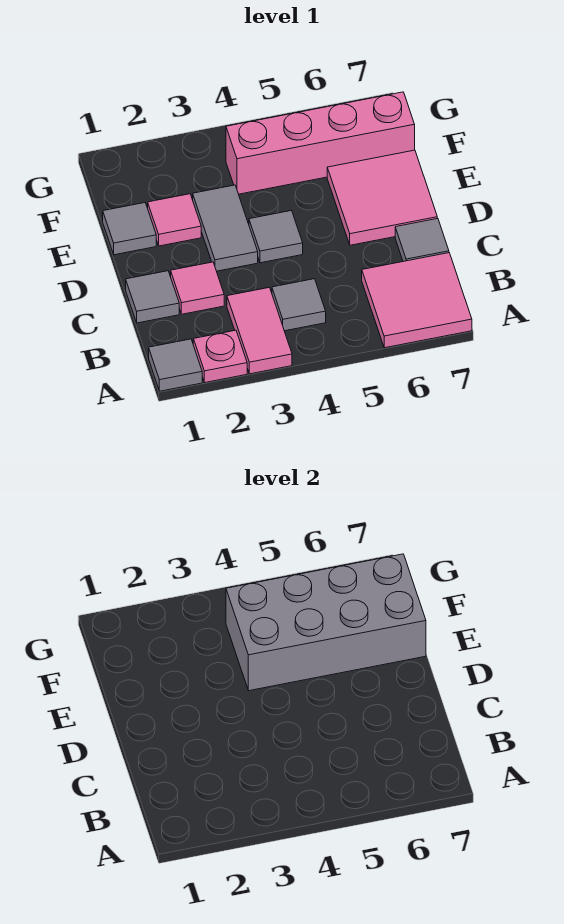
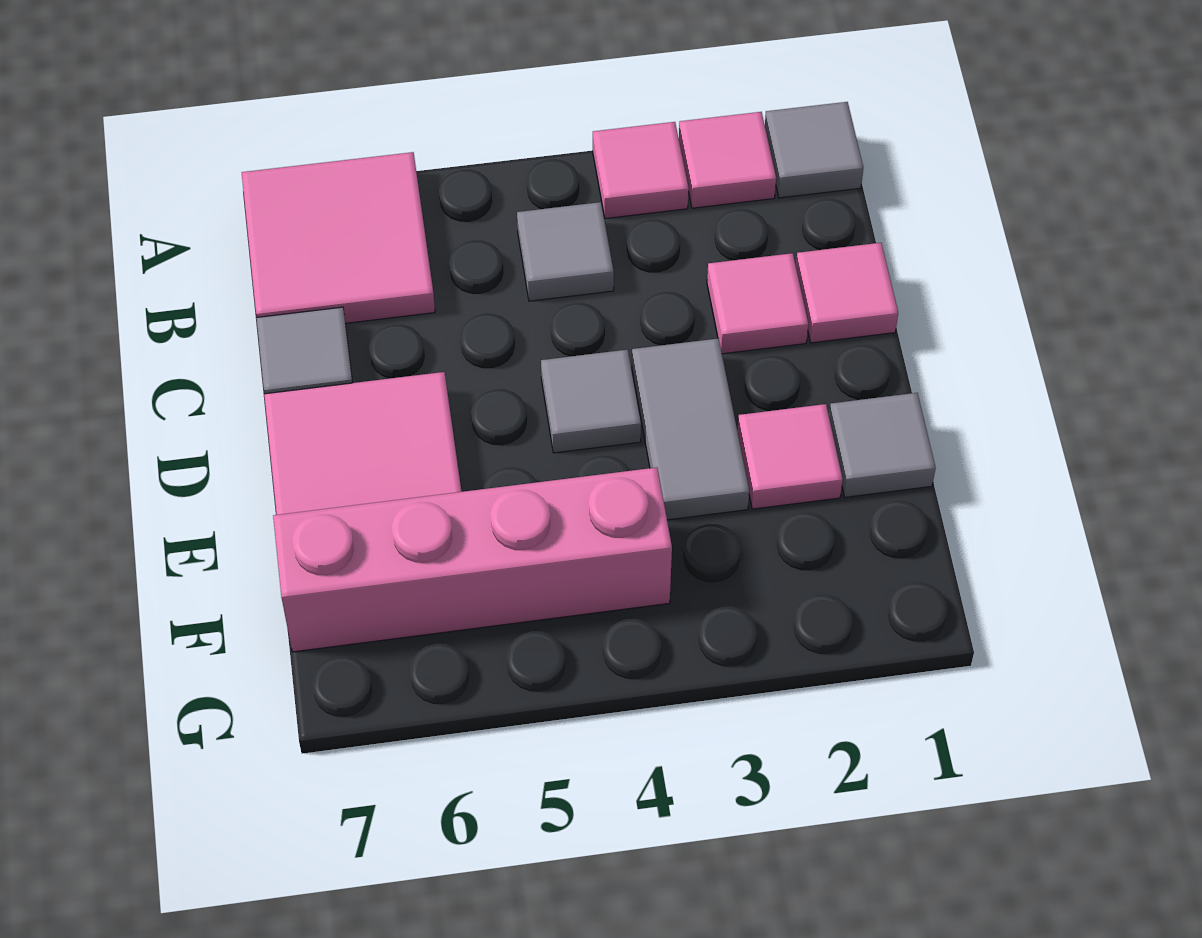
pink plate A2 level 1 -> pink tile A2 level 1
pink tile A3:B3 level 1 -> pink tile A3 level 1
grey tile C1 level 1 -> pink tile C1 level 1
grey brick E4:F7 level 2 -> none

